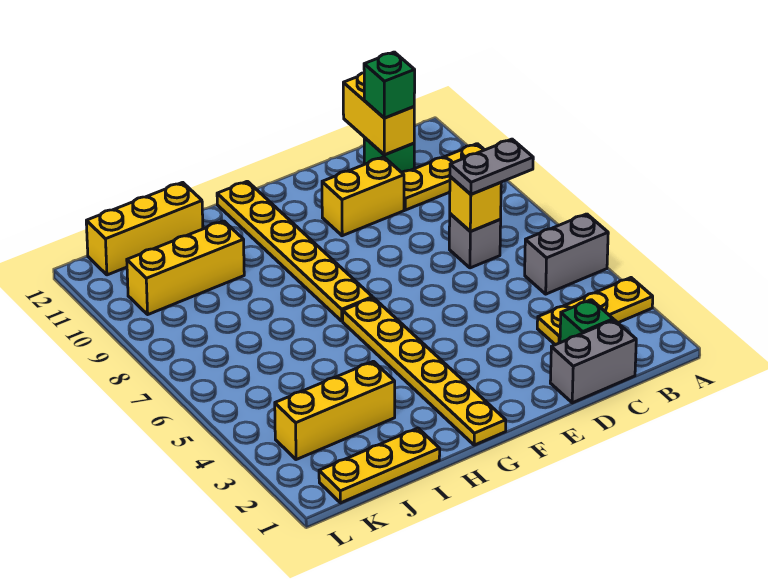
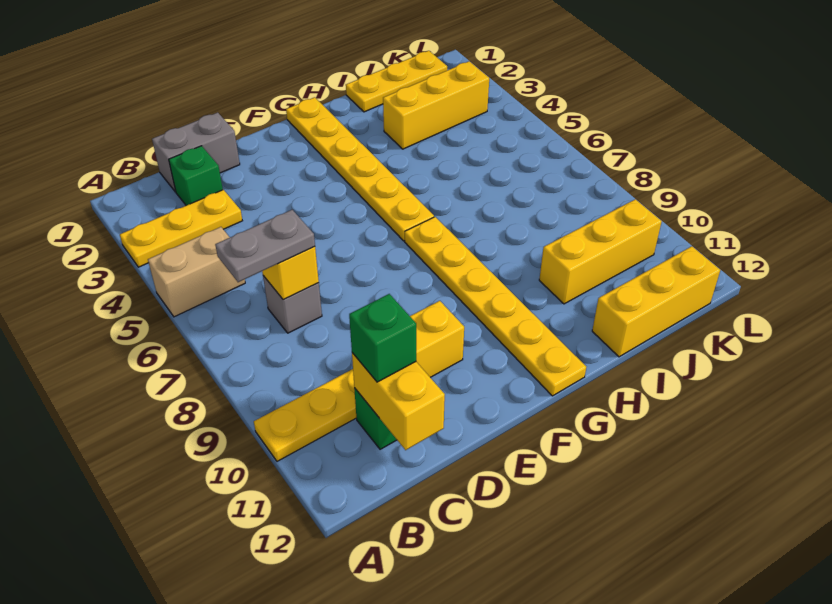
grey brick A5:B5 level 1 -> tan brick A5:B5 level 1

